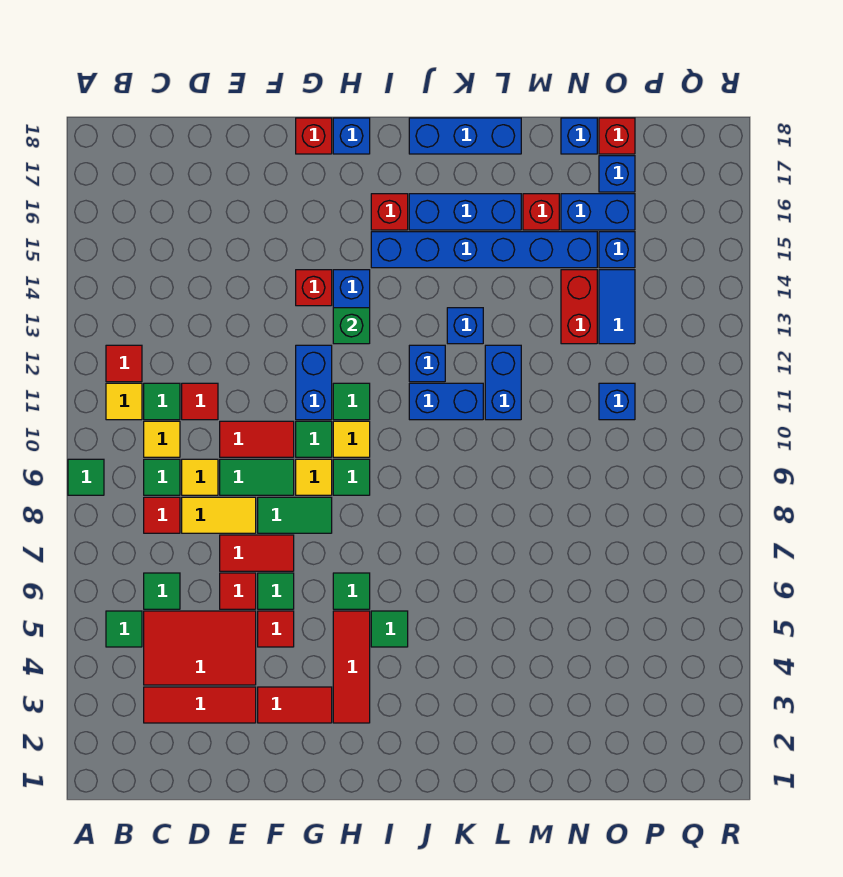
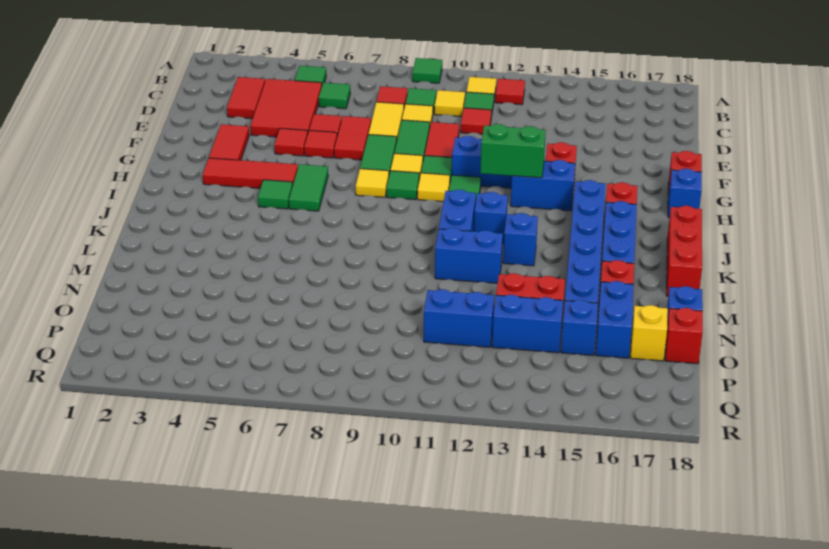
red tile C3:E3 level 1 -> red tile C3:D3 level 1
green tile F6 level 1 -> red tile F6 level 1
green tile H6 level 1 -> green tile H6:I6 level 1
none -> yellow tile H8 level 1
green brick H13 level 2 -> green brick H12:H13 level 2
blue brick J18:L18 level 1 -> red brick J18:L18 level 1
blue brick O11 level 1 -> blue brick O11:O12 level 1
blue tile O13:O14 level 1 -> blue brick O13:O14 level 1
blue brick O17 level 1 -> yellow brick O17 level 1

